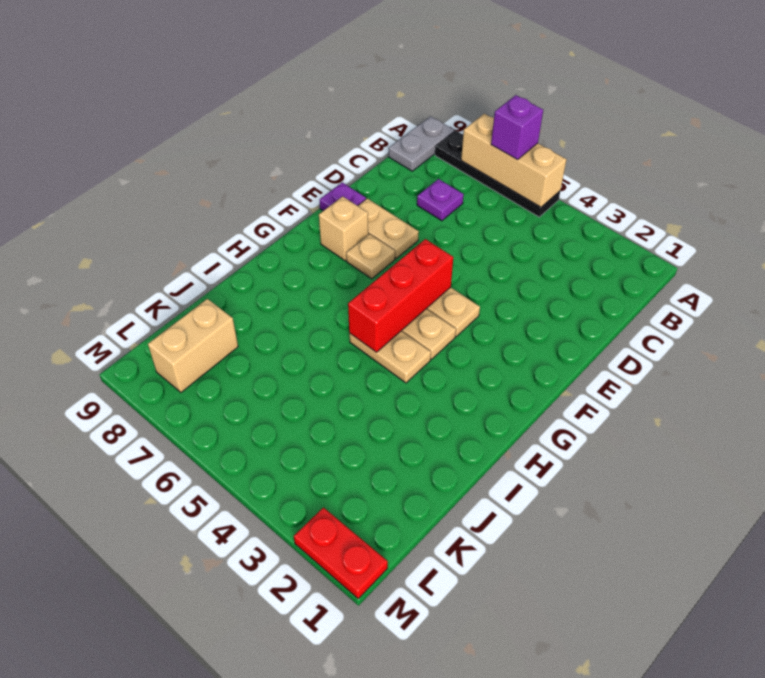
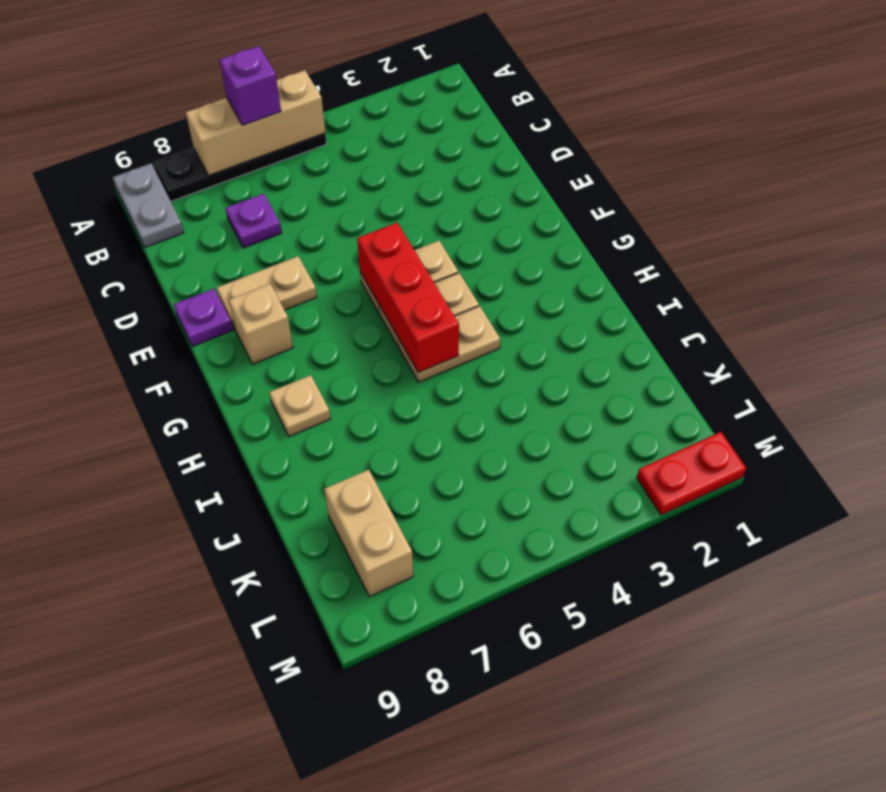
tan plate F7 level 1 -> tan plate H8 level 1

